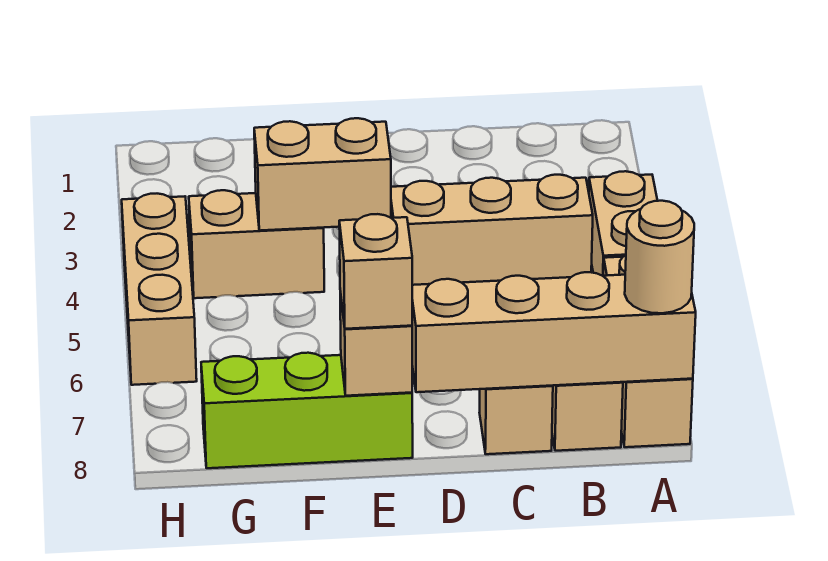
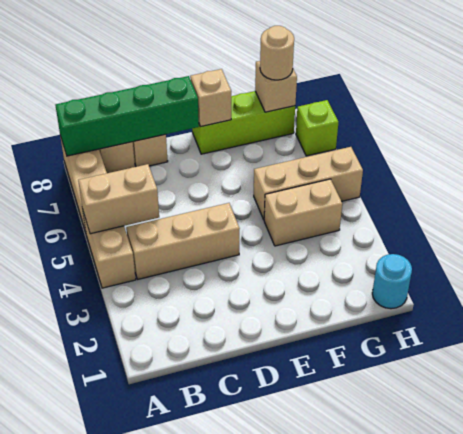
tan brick A8:D8 level 2 -> green brick A8:D8 level 2
tan round brick A8 level 3 -> tan round brick G8 level 3
tan brick E4:F4 level 2 -> tan brick A5:B5 level 2
tan brick E8 level 3 -> tan brick G8 level 2
none -> cyan round brick H1 level 1
tan brick H4:H6 level 1 -> tan brick F5:H5 level 1
none -> lime brick H7 level 1

